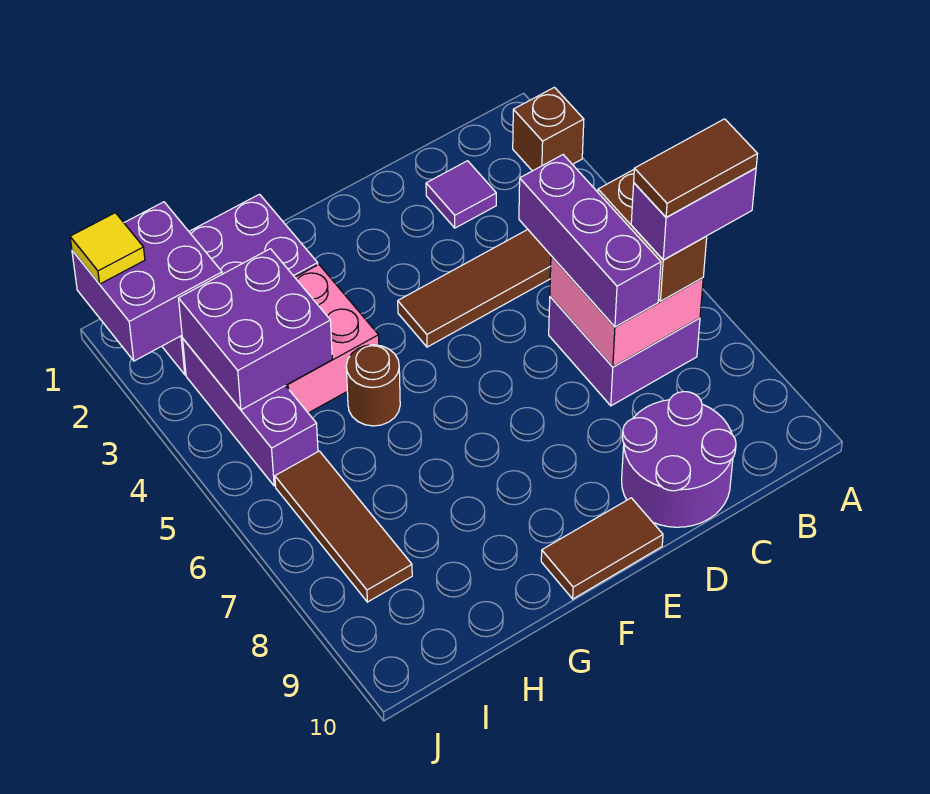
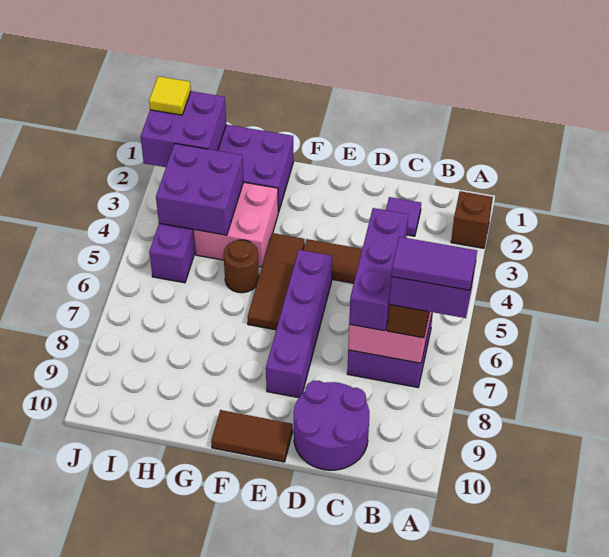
brown tile A7:B7 level 5 -> purple tile A7:B7 level 5
none -> purple brick E5:E8 level 1
brown tile I6:I8 level 1 -> brown tile F4:F6 level 1

